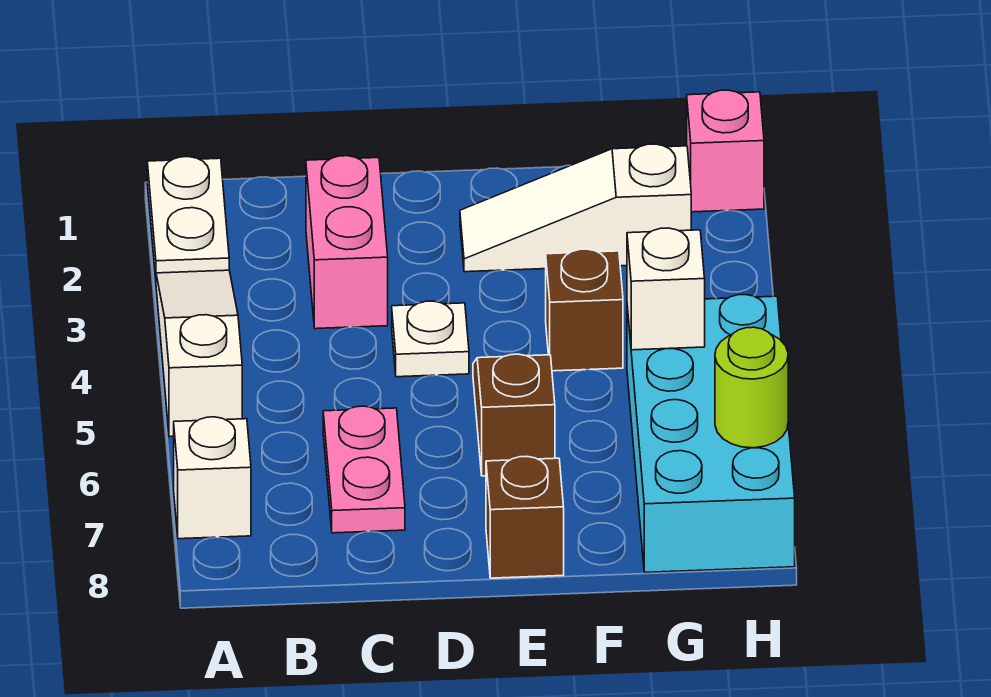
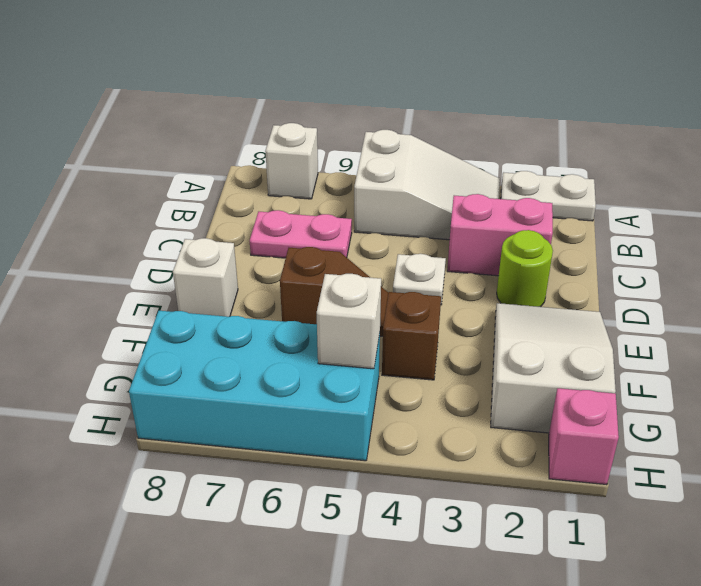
white slope A3:A5 level 1 top 5 -> white slope A3:B5 level 1 top 5
white slope E2:G2 level 1 top G -> white slope E1:G2 level 1 top G
brown brick E8 level 1 -> white brick E8 level 1
lime round brick H7 level 2 -> lime round brick D2 level 1

